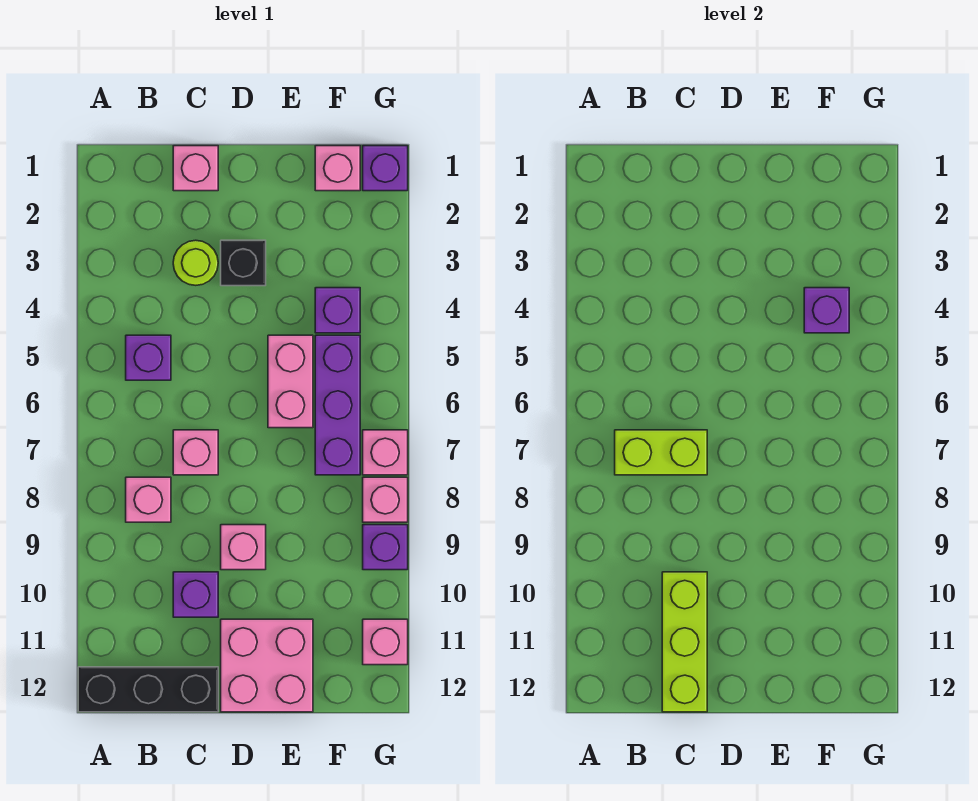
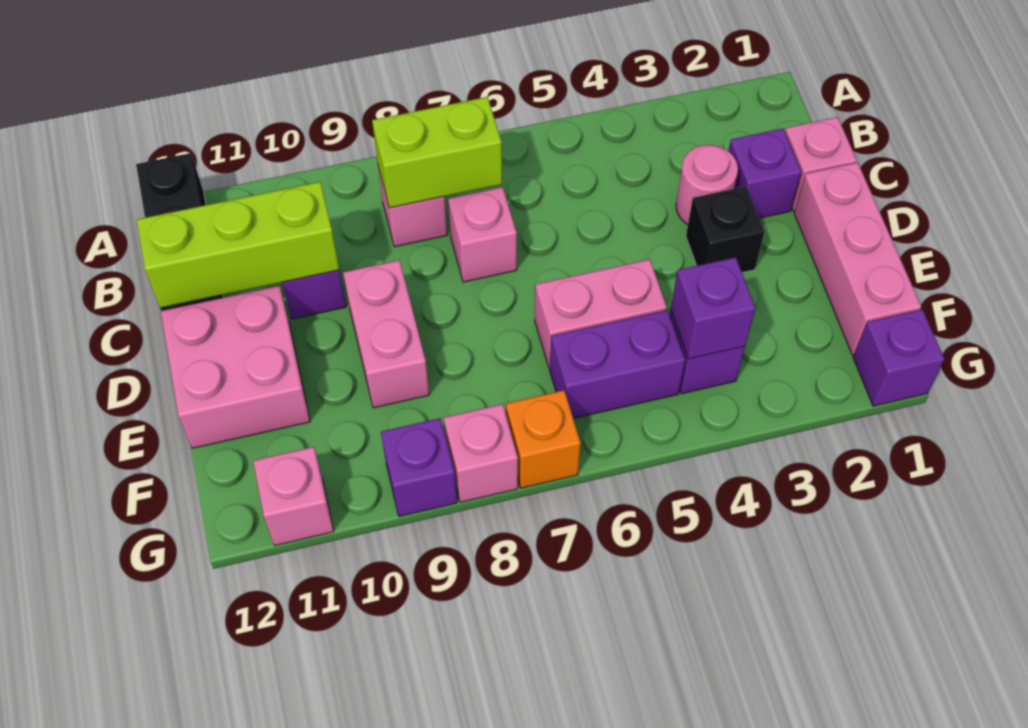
purple brick B5 level 1 -> purple brick C2 level 1
lime brick B7:C7 level 2 -> lime brick B7:B8 level 2
lime round brick C3 level 1 -> pink round brick C3 level 1
pink brick D9 level 1 -> pink brick D9:E9 level 1
pink brick F1 level 1 -> pink brick D1:F1 level 1
purple brick F5:F7 level 1 -> purple brick F5:F6 level 1
pink brick G7 level 1 -> orange brick G7 level 1

